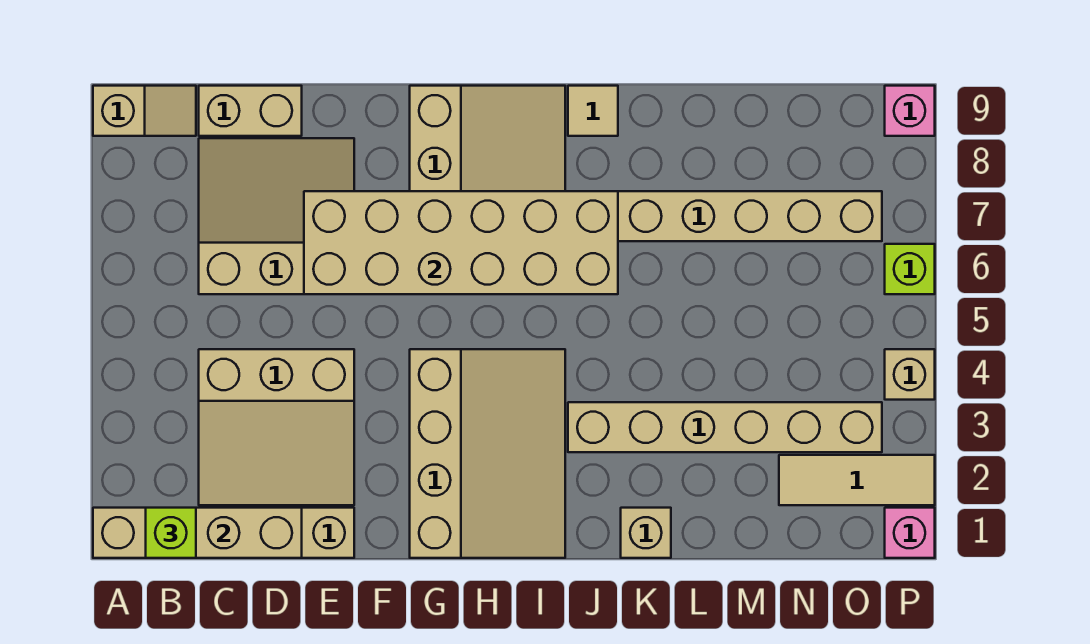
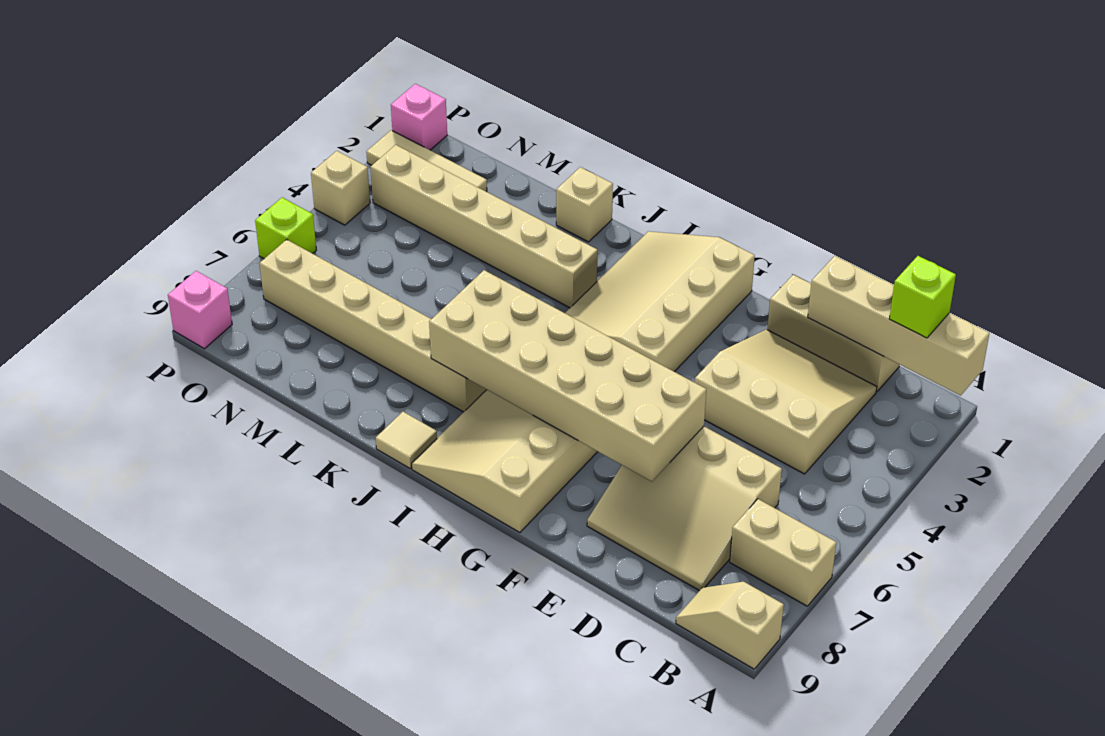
tan brick C9:D9 level 1 -> tan brick A7:B7 level 1

